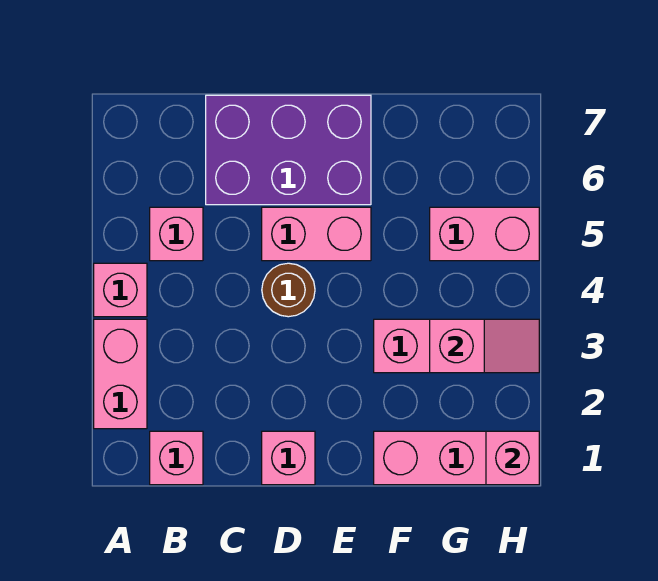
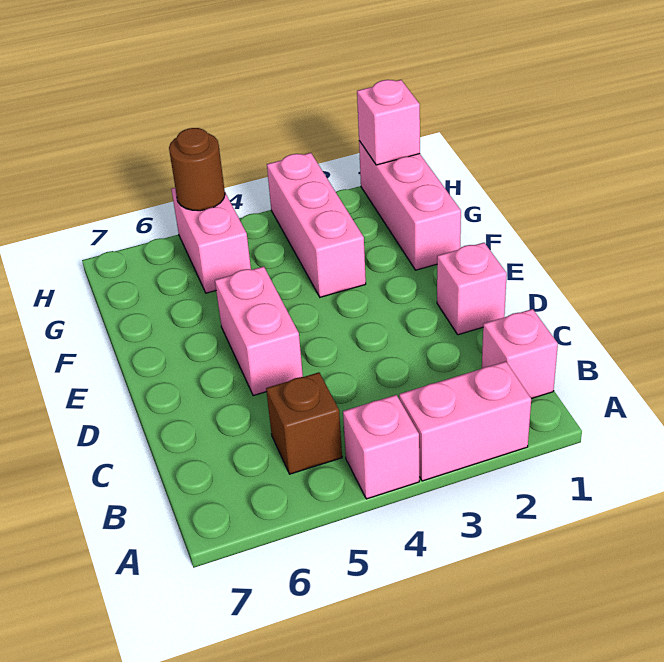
pink brick B5 level 1 -> brown brick B5 level 1
purple brick C6:E7 level 1 -> none
brown round brick D4 level 1 -> brown round brick H5 level 2
pink slope G3:H3 level 2 top G -> none

